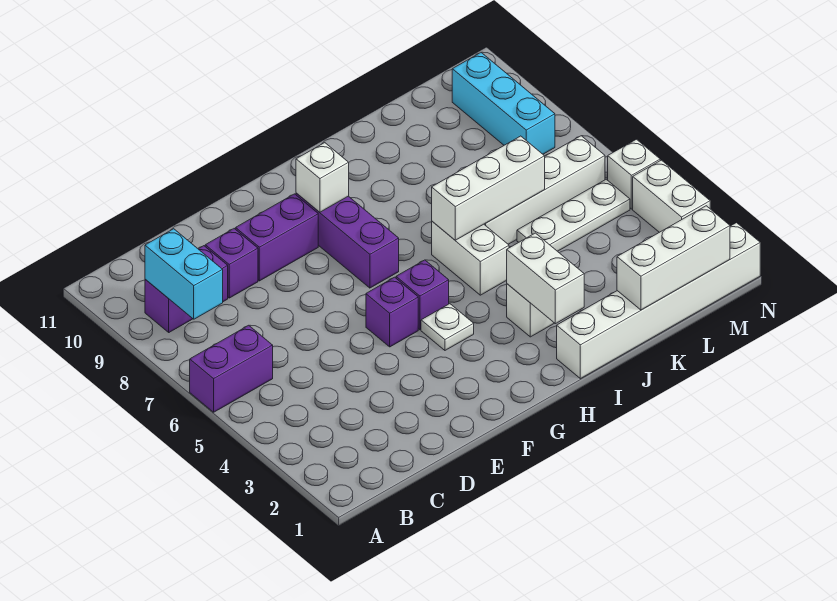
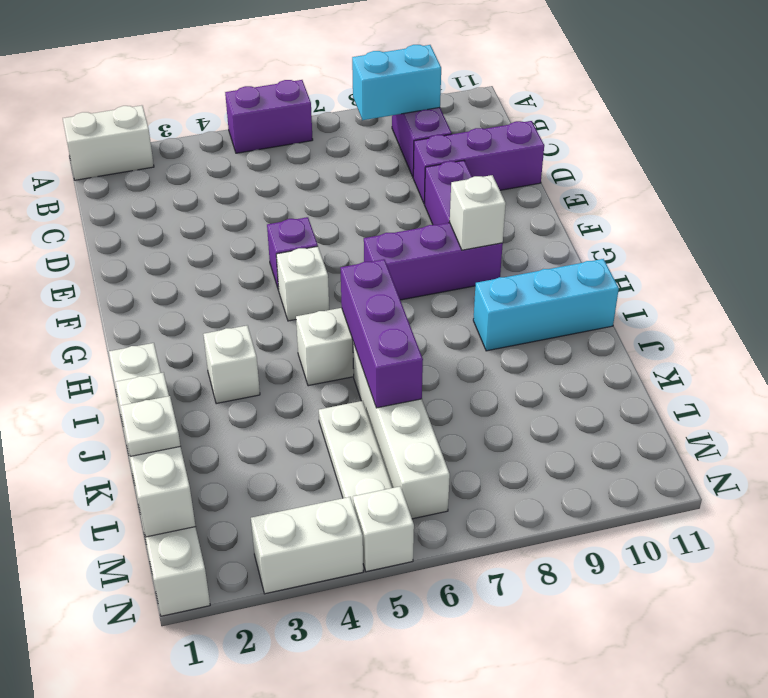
purple brick A6:B6 level 1 -> purple brick A5:A6 level 1
purple brick D9 level 1 -> purple brick D9:D11 level 1
white plate G4 level 1 -> white plate L1 level 3
purple brick G5 level 1 -> white brick G5 level 1
white brick I2:I3 level 2 -> white brick A1:A2 level 1
white brick I6:K6 level 2 -> purple brick I6:K6 level 2
cyan brick M8:M10 level 1 -> cyan brick I9:I11 level 1

